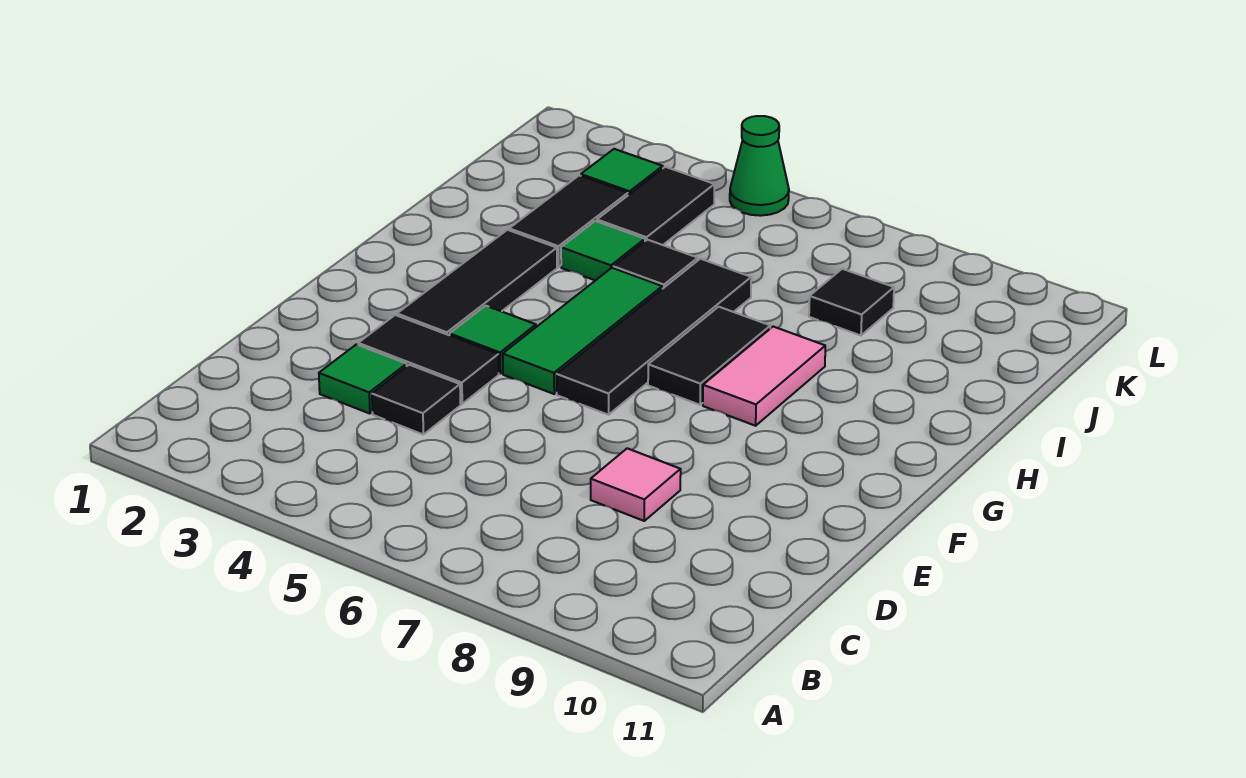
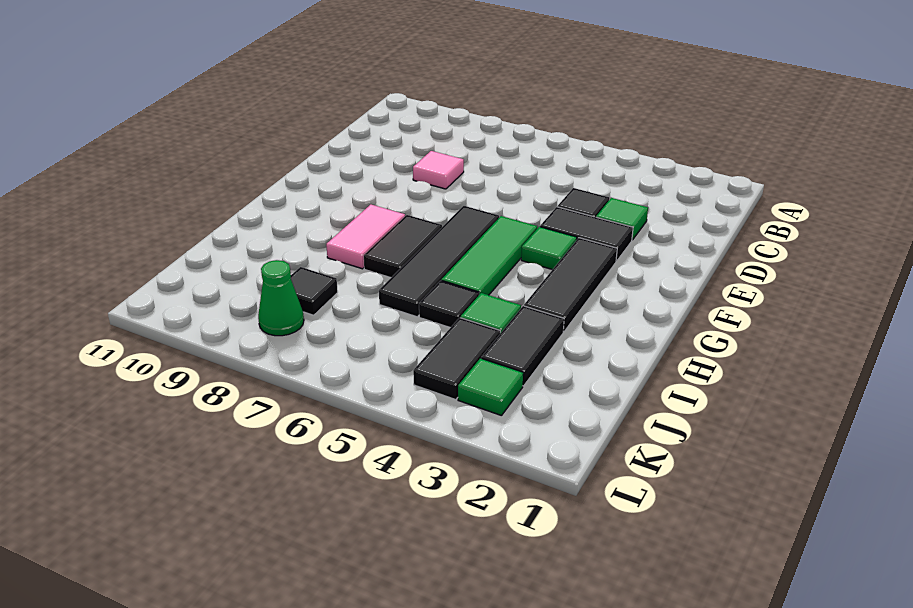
green cone L5 level 1 -> green cone K8 level 1

